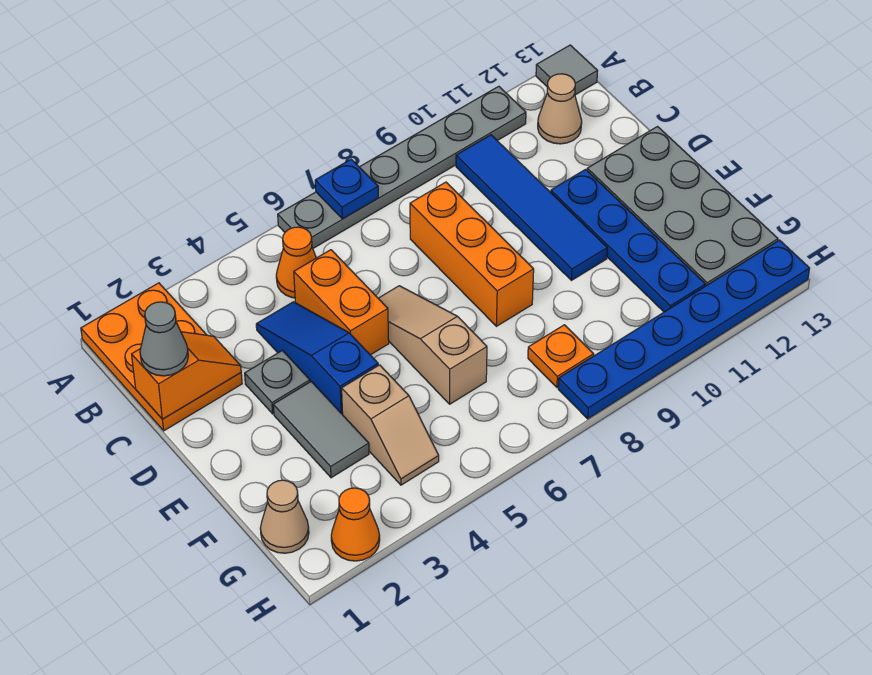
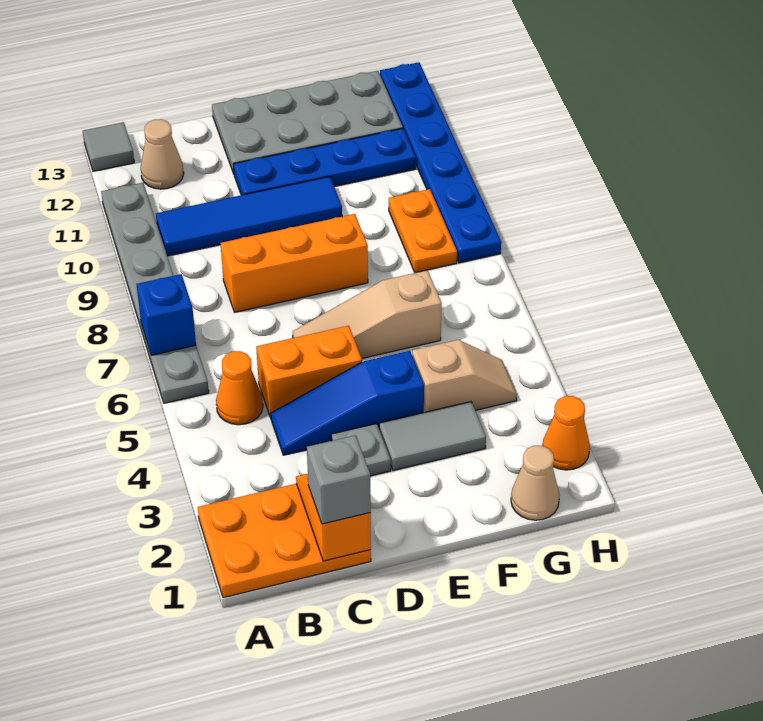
blue plate A7 level 2 -> blue brick A7 level 2
grey cone C1 level 3 -> grey brick C1 level 3
orange plate G8 level 1 -> orange plate G8:G9 level 1

